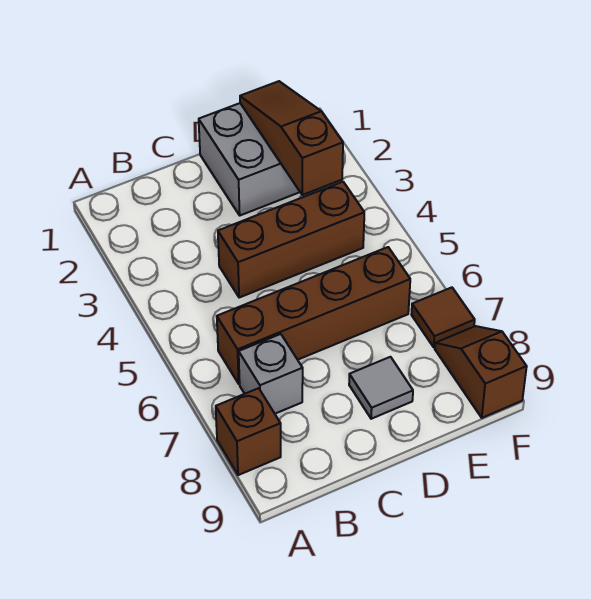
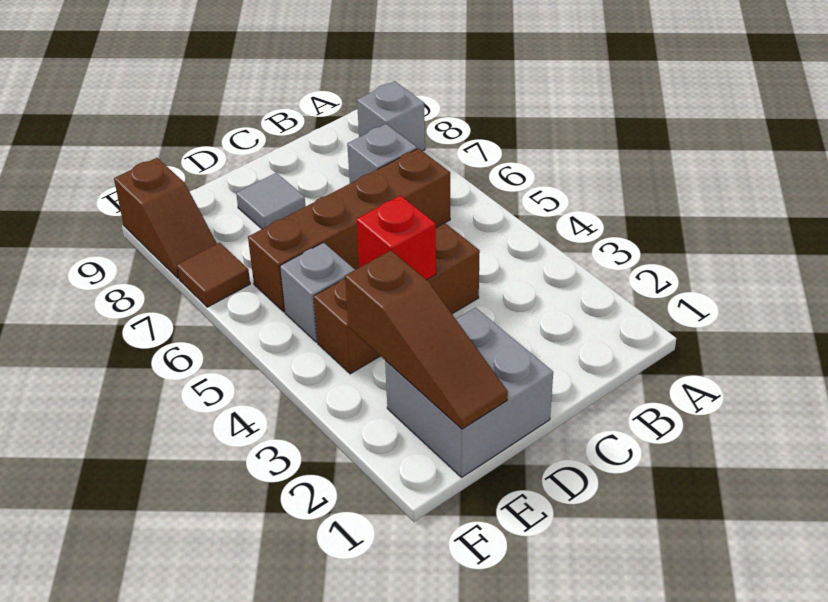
brown brick A8 level 1 -> grey brick A8 level 1
none -> red brick D4 level 2
none -> grey brick E5 level 1

